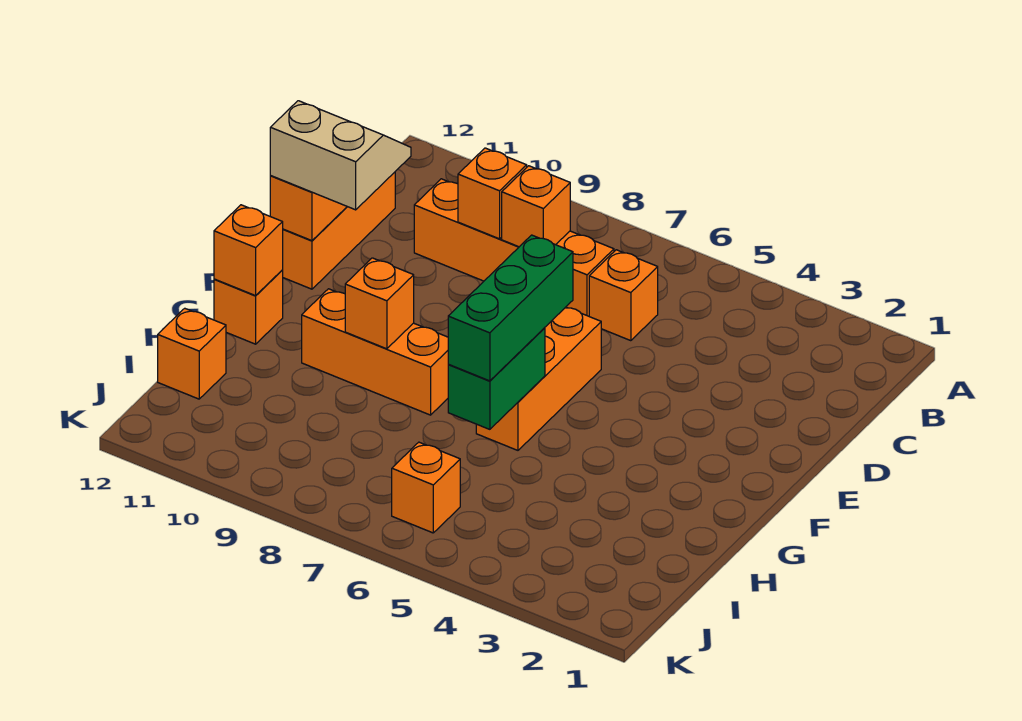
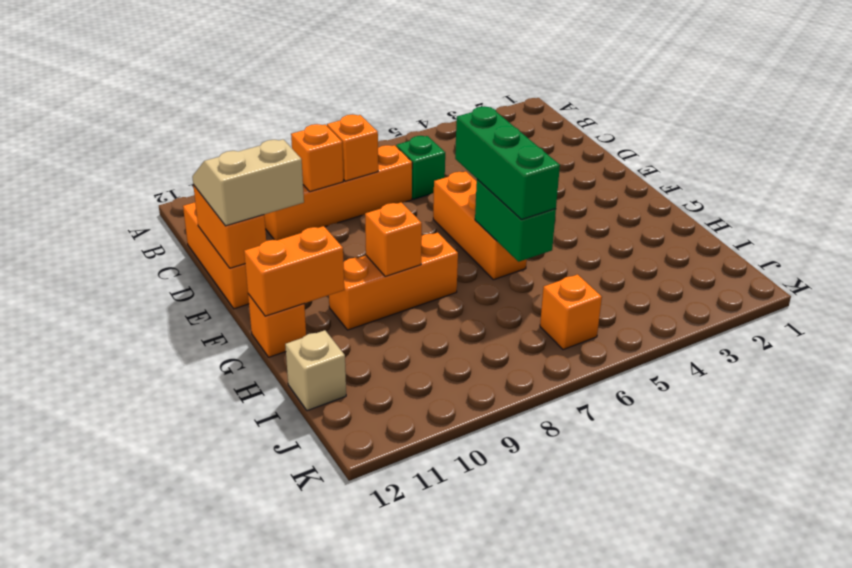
orange brick C6 level 1 -> green brick C6 level 1
orange brick G12 level 2 -> orange brick G11:G12 level 2
orange brick I12 level 1 -> tan brick I12 level 1

